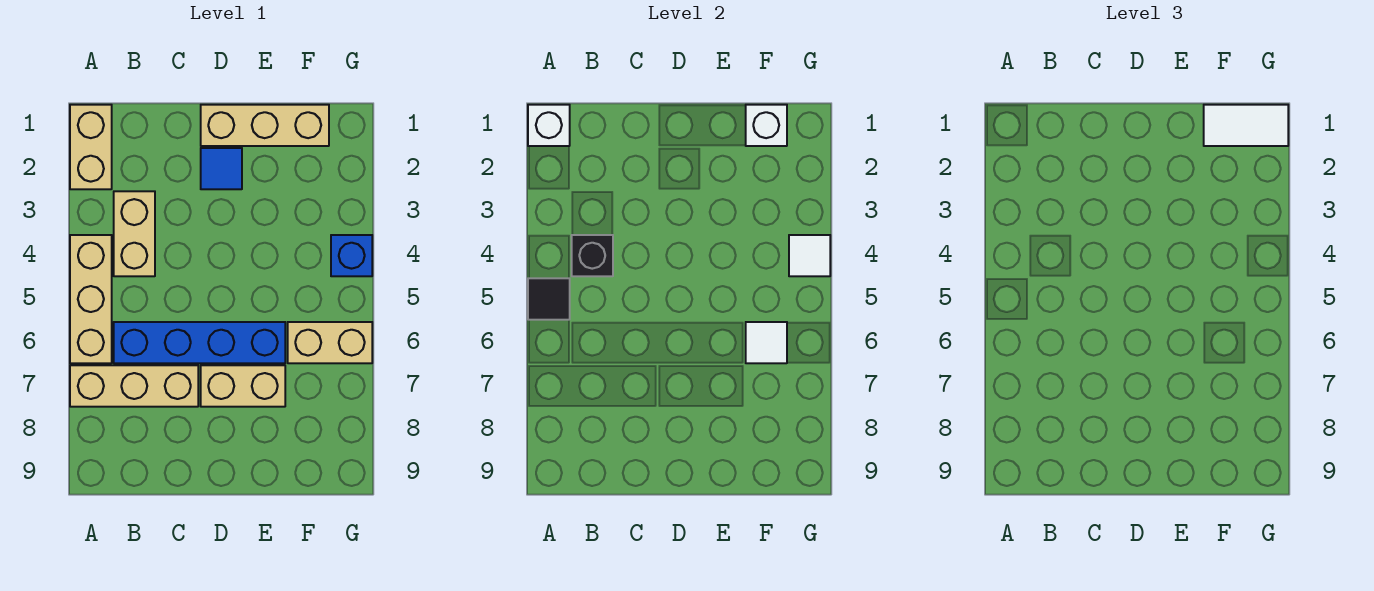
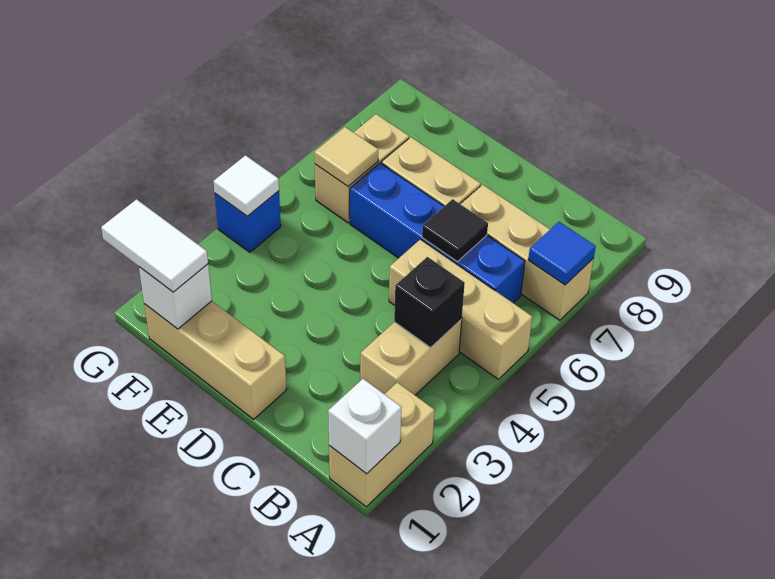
tan brick A4:A6 level 1 -> tan brick A5:C5 level 1
black tile A5 level 2 -> black tile C6 level 2
blue tile D2 level 1 -> blue tile A7 level 2
tan brick F6:G6 level 1 -> tan brick F6:F7 level 1
white tile F6 level 2 -> tan tile F6 level 2

